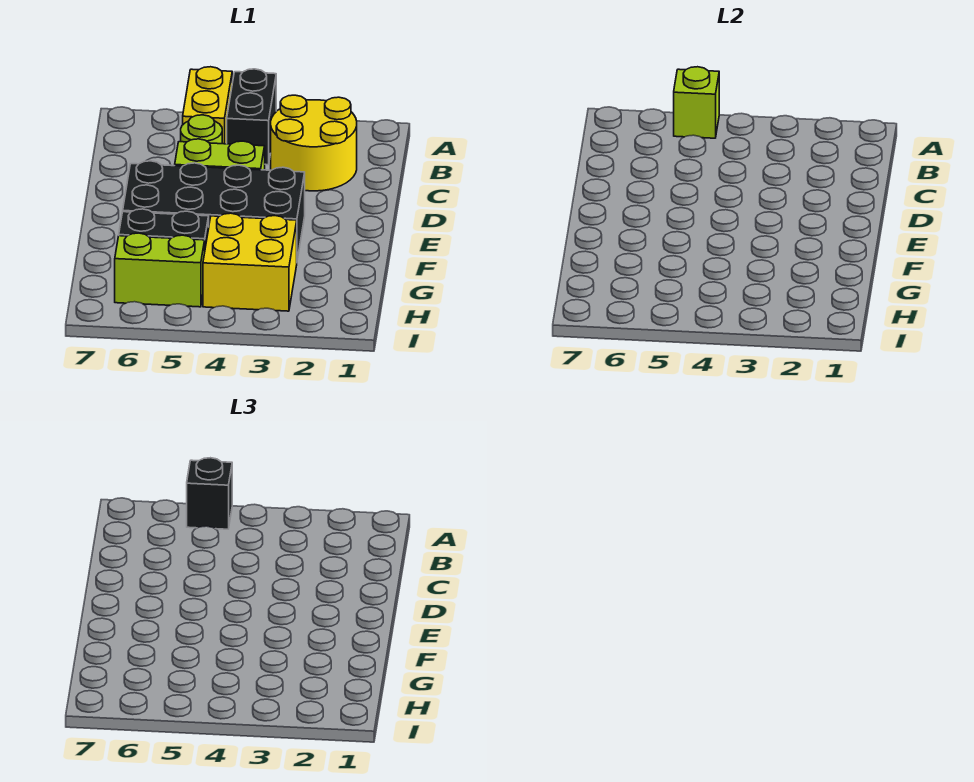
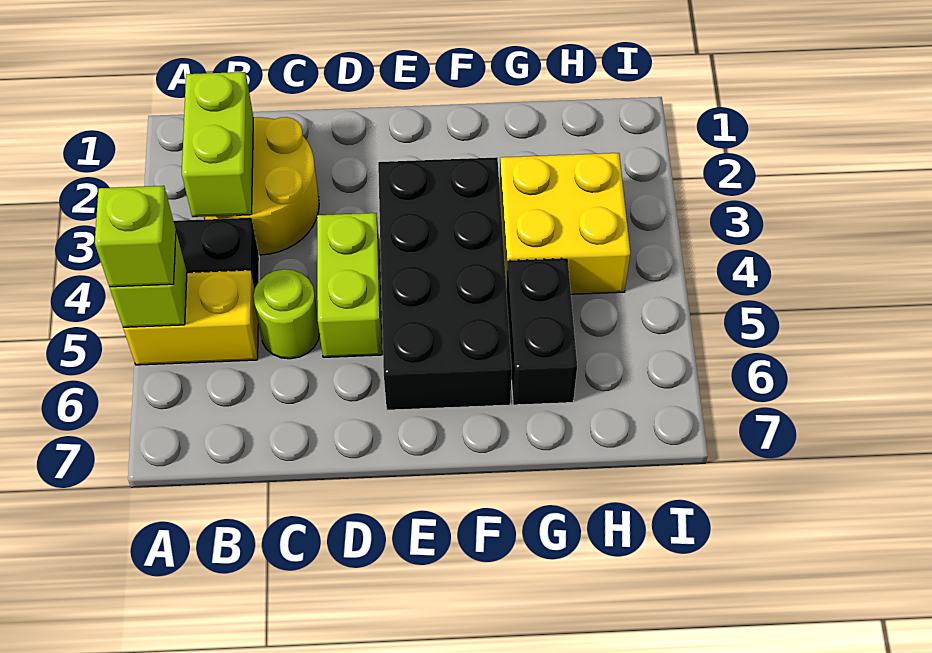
black brick A5 level 3 -> lime brick A5 level 3
lime brick H5:H6 level 1 -> lime brick B2:B3 level 2

